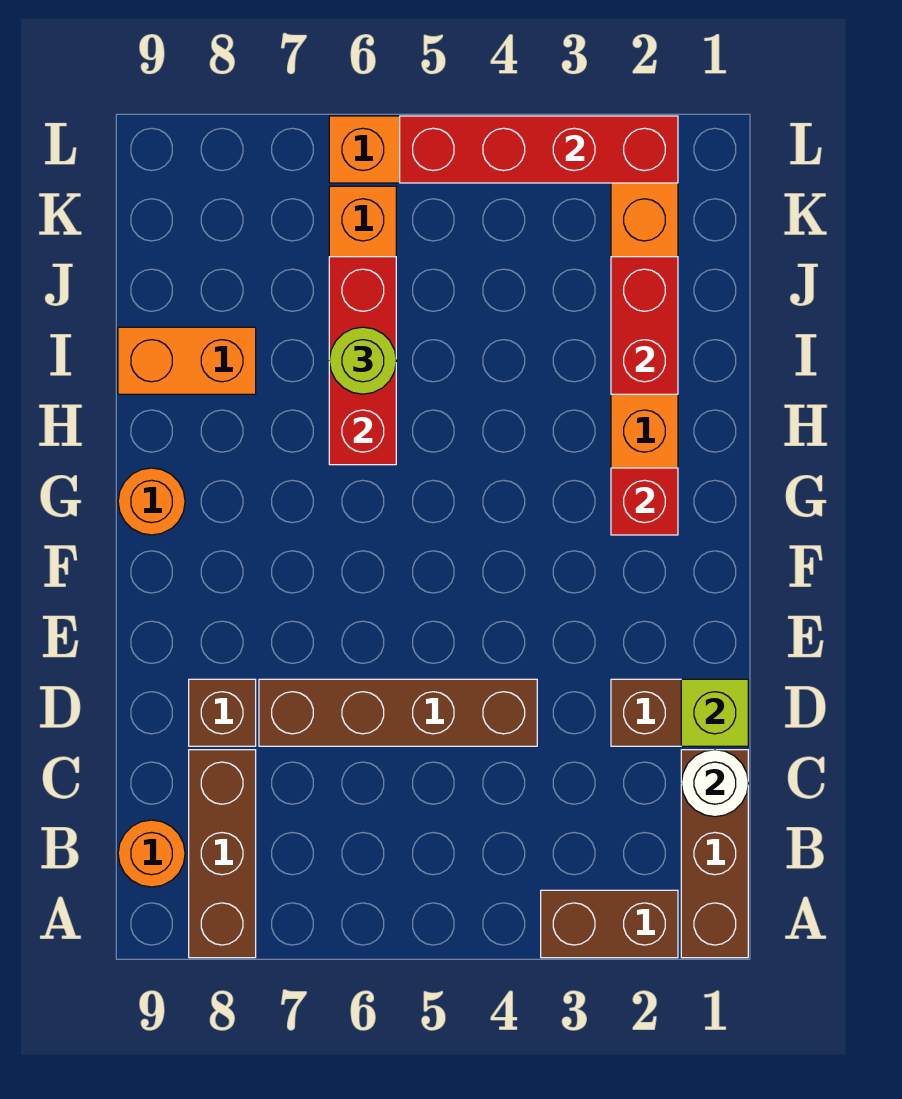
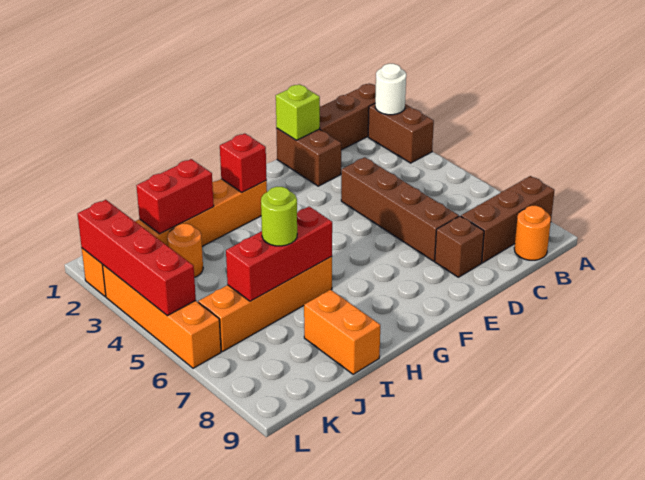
white round brick C1 level 2 -> white round brick A2 level 2
orange round brick G9 level 1 -> orange round brick J3 level 1

